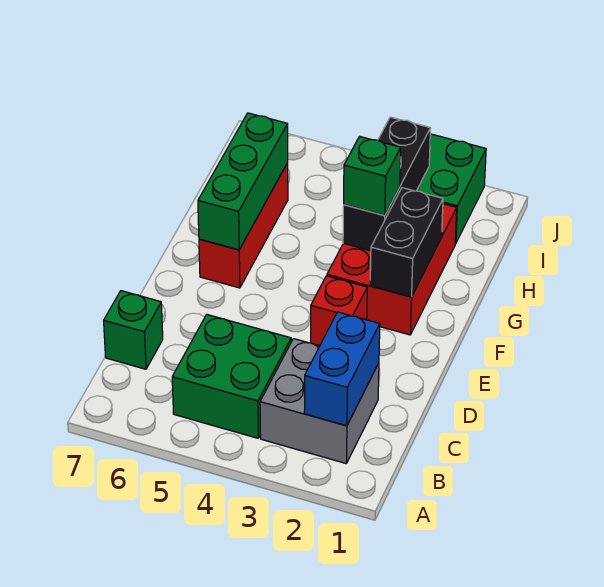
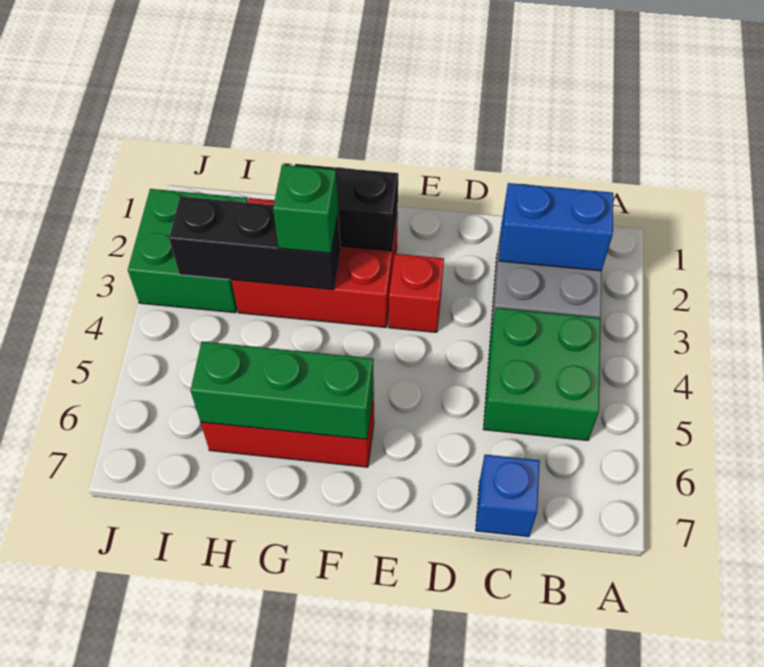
green brick C7 level 1 -> blue brick C7 level 1

